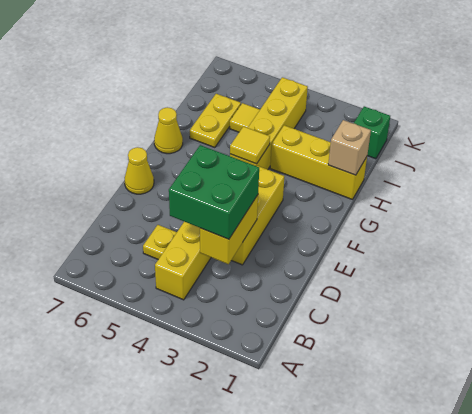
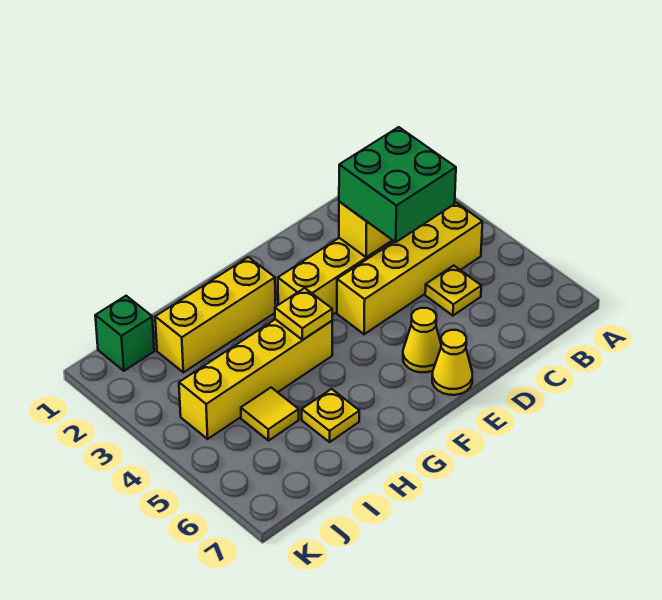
yellow tile G4 level 2 -> yellow plate G4 level 2
yellow cone G7 level 1 -> yellow cone E6 level 1
yellow brick H1:H3 level 1 -> yellow brick G2:I2 level 1
tan brick H1 level 2 -> none
yellow plate H6:I6 level 1 -> yellow plate H6 level 1

